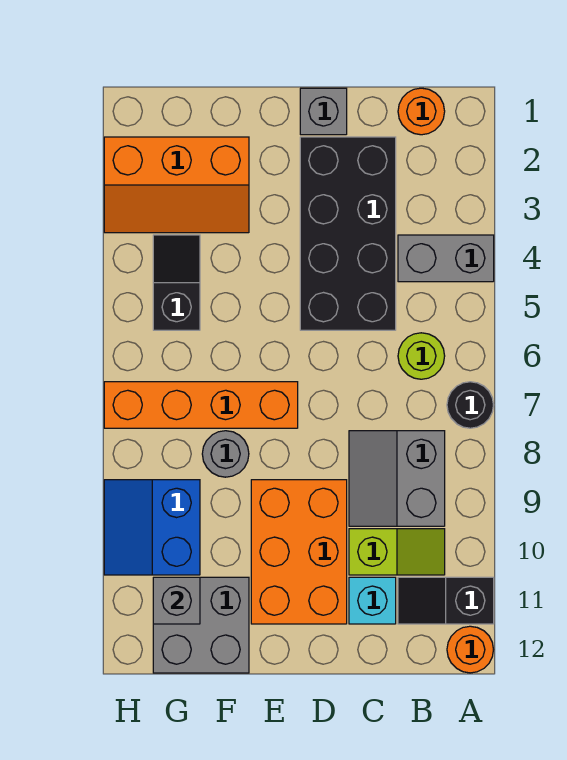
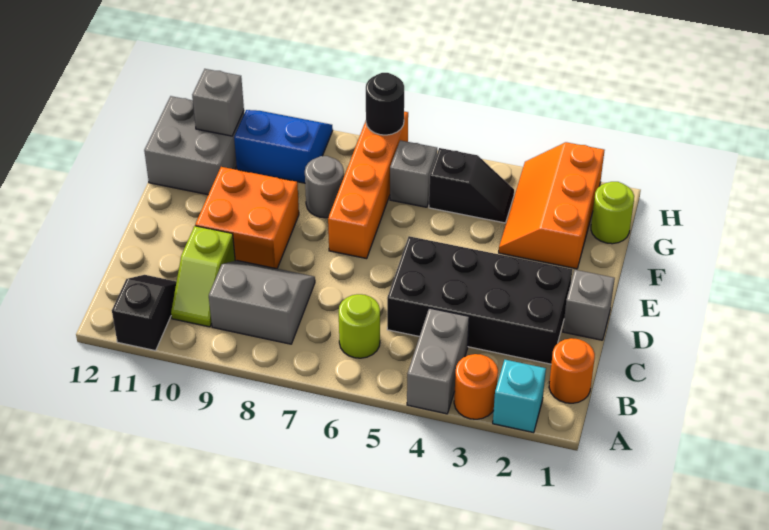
black round brick A7 level 1 -> black round brick H7 level 2
orange round brick A12 level 1 -> orange round brick A3 level 1
cyan brick C11 level 1 -> cyan brick A2 level 1
orange brick D9:E11 level 1 -> orange brick D9:E10 level 1
none -> lime round brick G1 level 1
none -> grey brick G6 level 1

